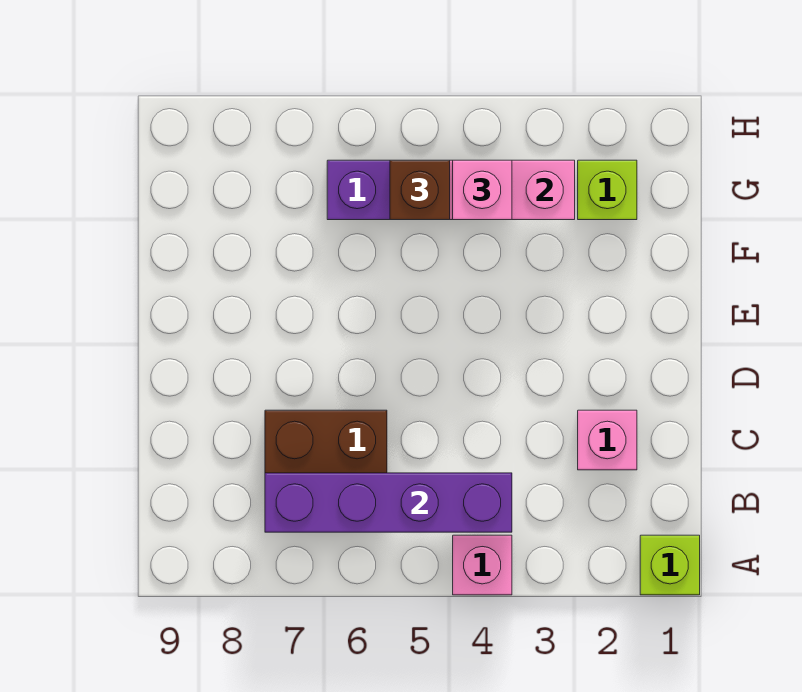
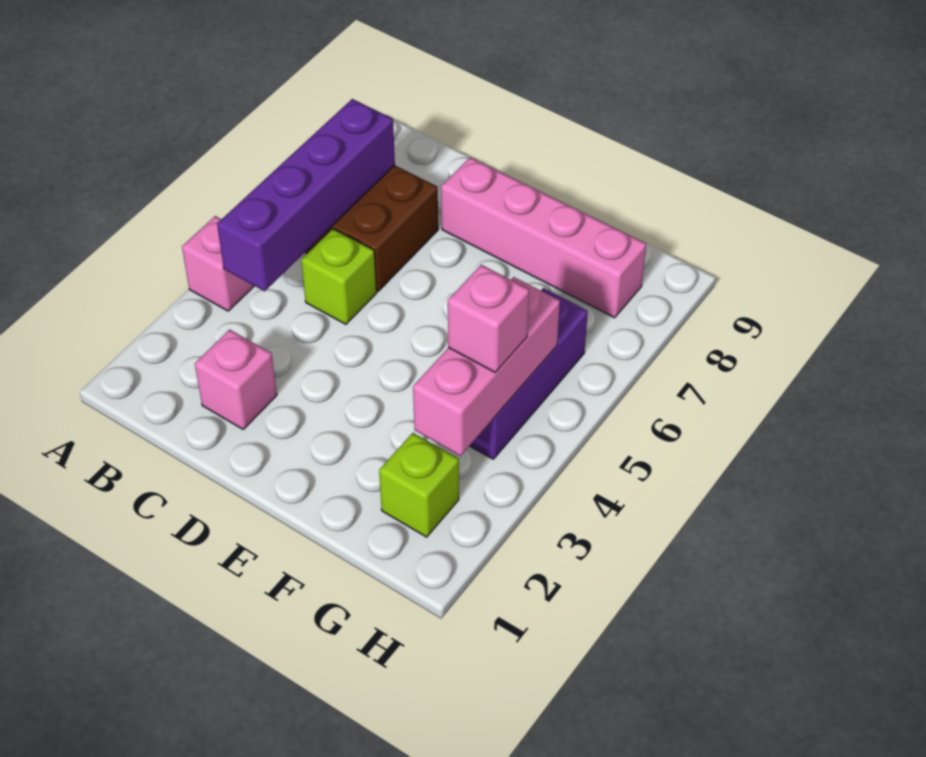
lime brick A1 level 1 -> lime brick C5 level 1
none -> pink brick D8:G8 level 1
brown brick G5 level 3 -> none

